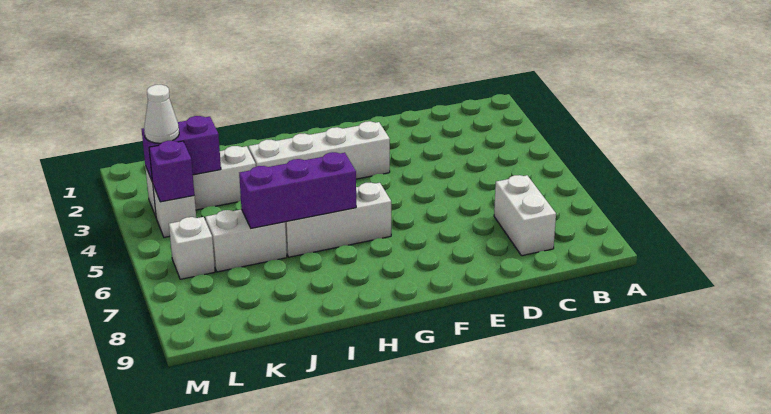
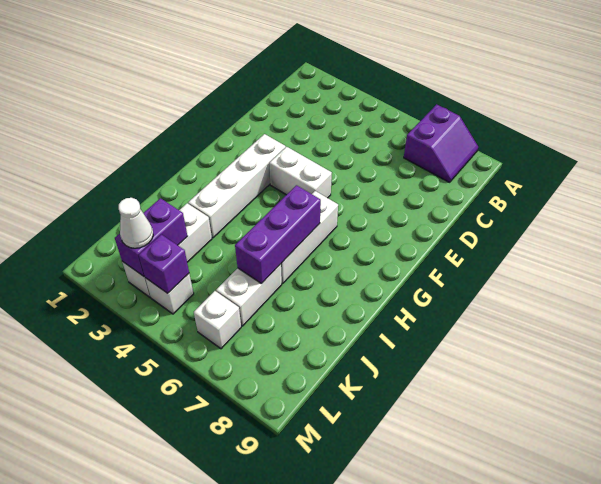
none -> purple slope A7:B8 level 1 top 7
white brick C7:C8 level 1 -> white brick F4:F5 level 1

